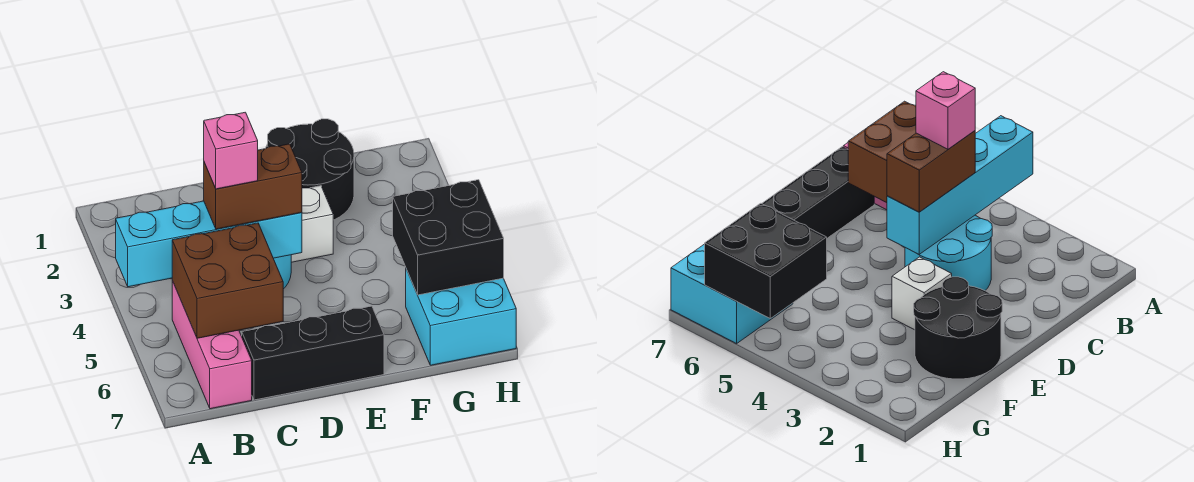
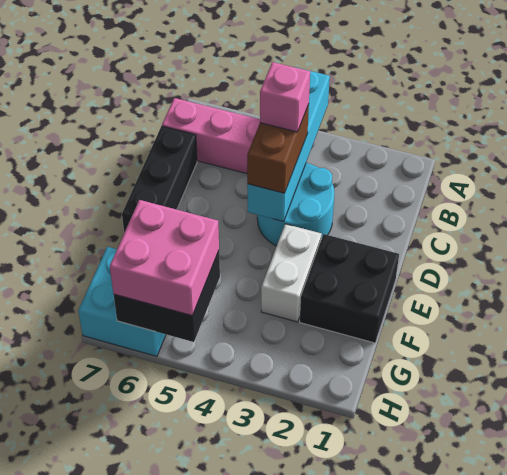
brown brick B5:C6 level 2 -> none
black round brick E1:F2 level 1 -> black brick E1:F2 level 1
white brick E3 level 1 -> white brick E3:F3 level 1
none -> pink brick G5:H6 level 3

